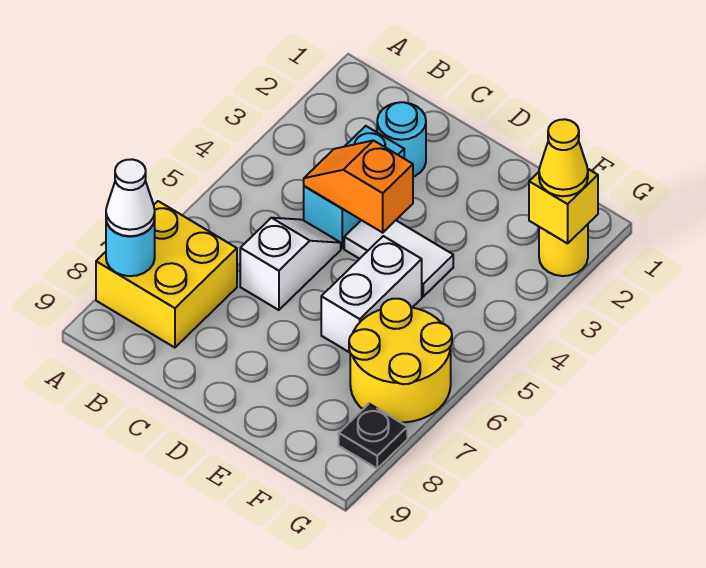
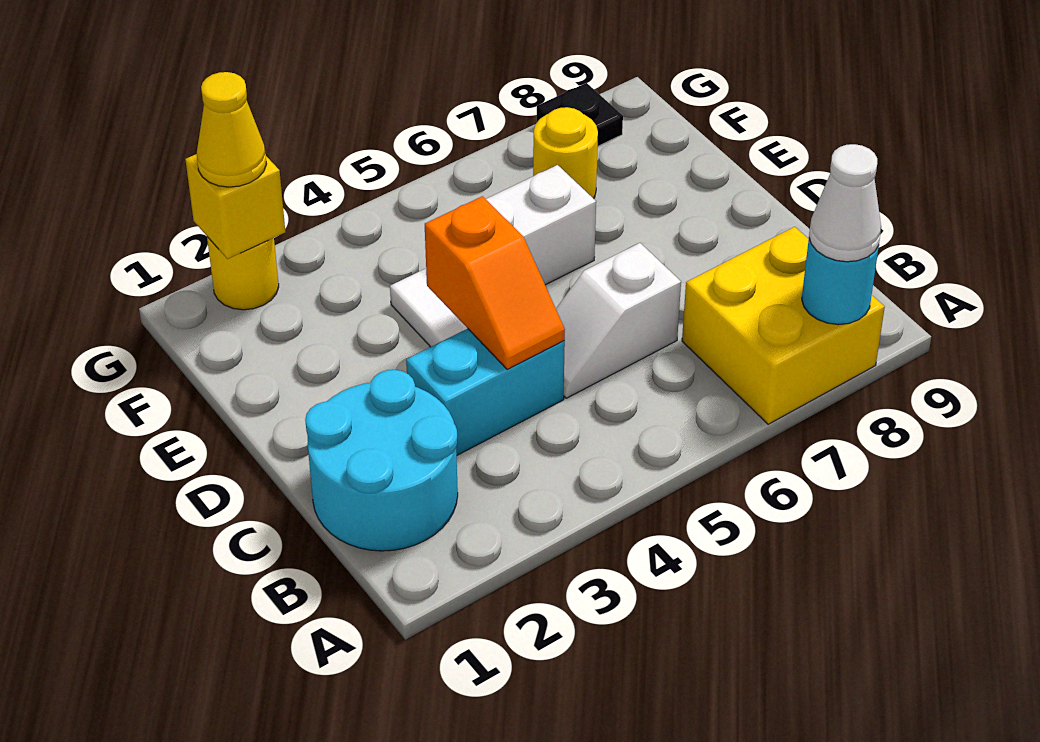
cyan round brick C2 level 1 -> cyan round brick B1:C2 level 1
yellow round brick F6:G7 level 1 -> yellow round brick F7 level 1

